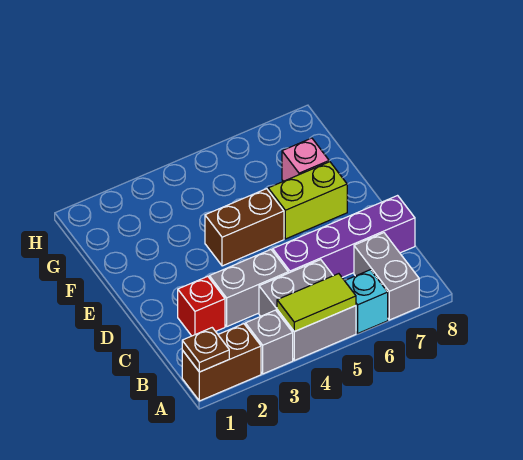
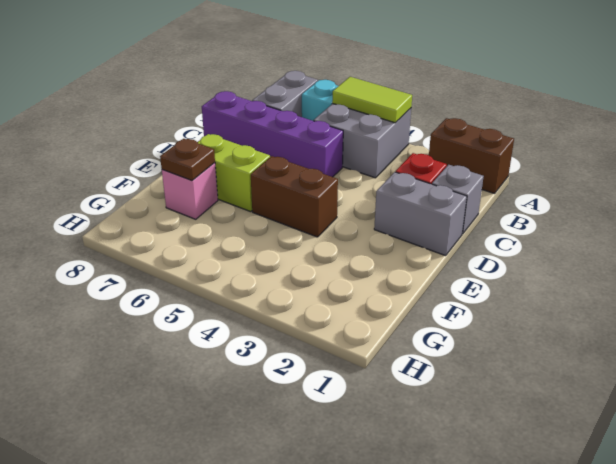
brown plate A1 level 2 -> brown plate F7 level 2
grey brick A3 level 1 -> grey brick C1 level 1
grey brick C3:C4 level 1 -> grey brick D1:D2 level 1

